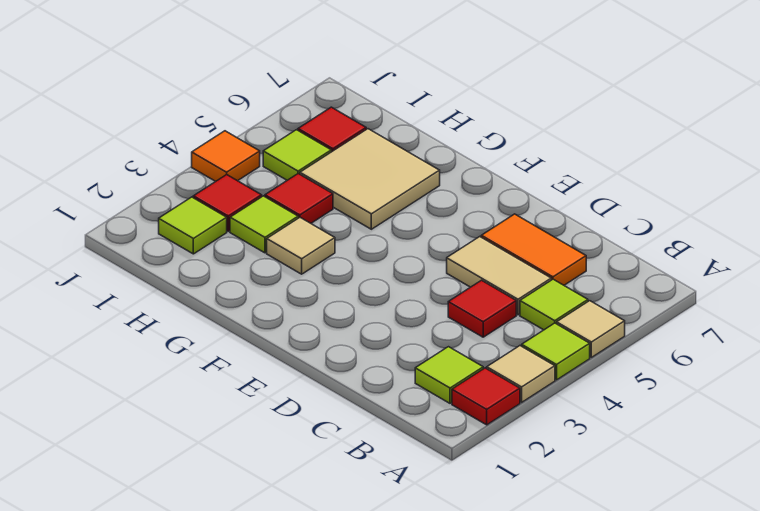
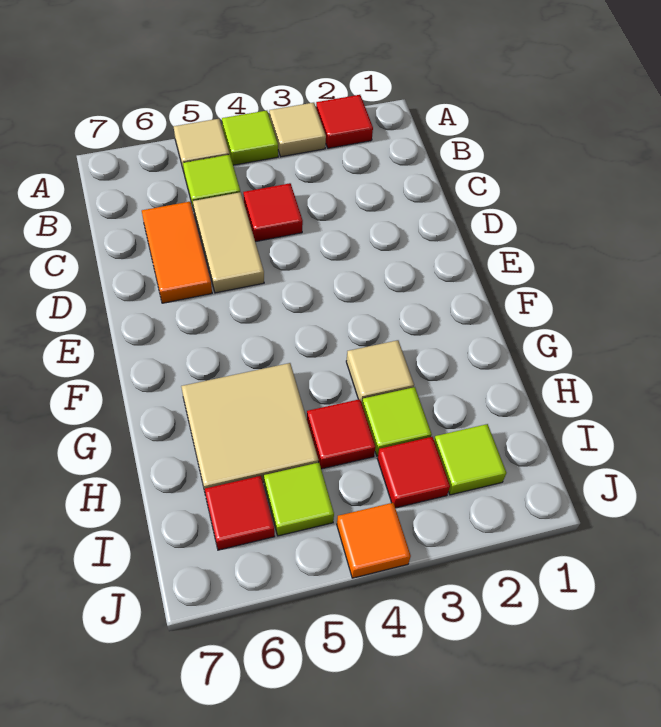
lime tile B2 level 1 -> none

